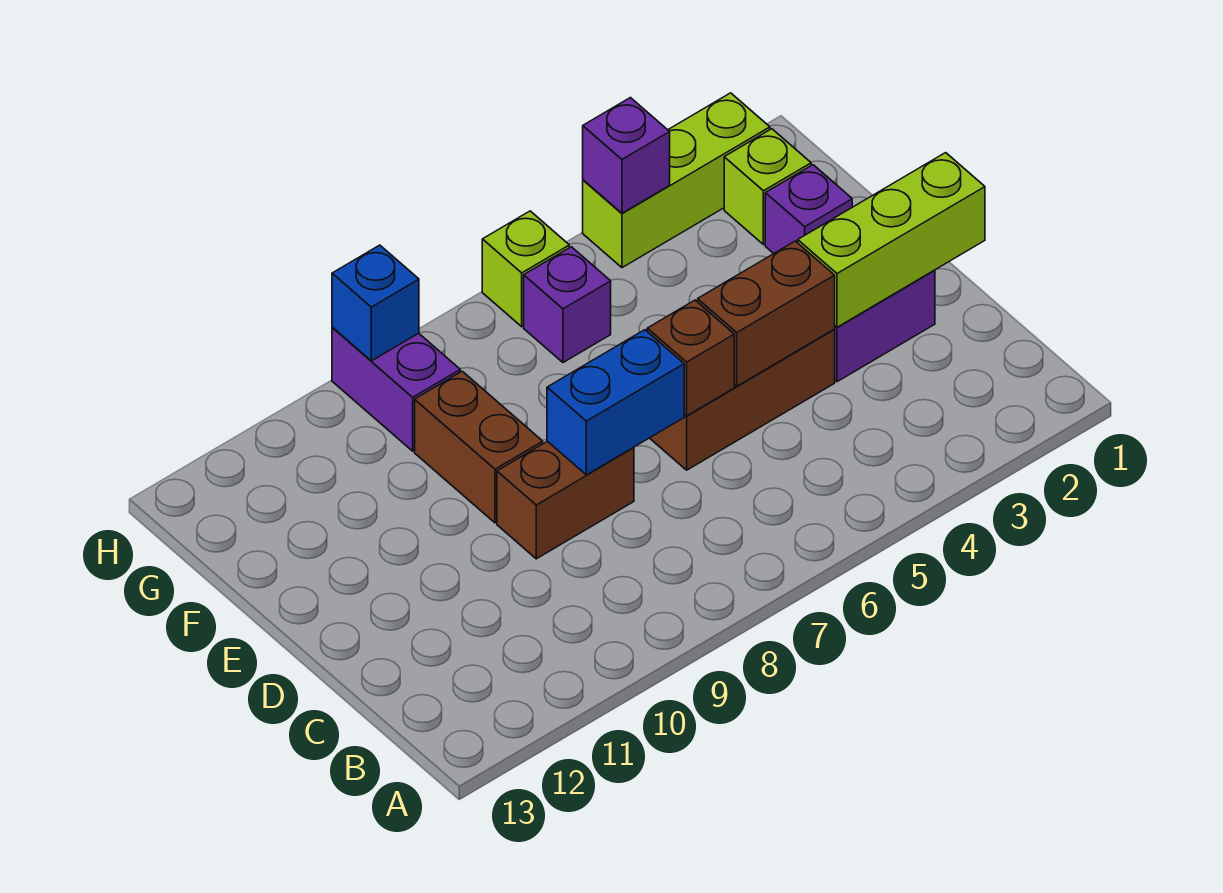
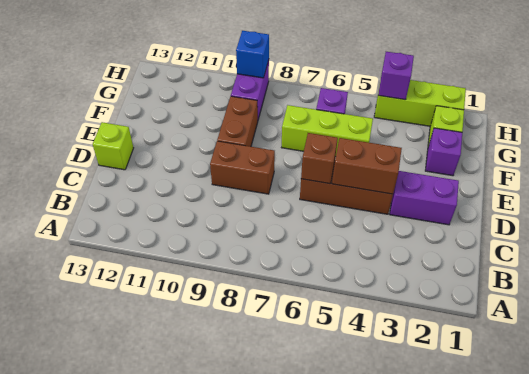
lime brick D1:D3 level 2 -> lime brick F5:F7 level 1
blue brick D7:D8 level 2 -> none
lime brick H6 level 1 -> lime brick D13 level 1

